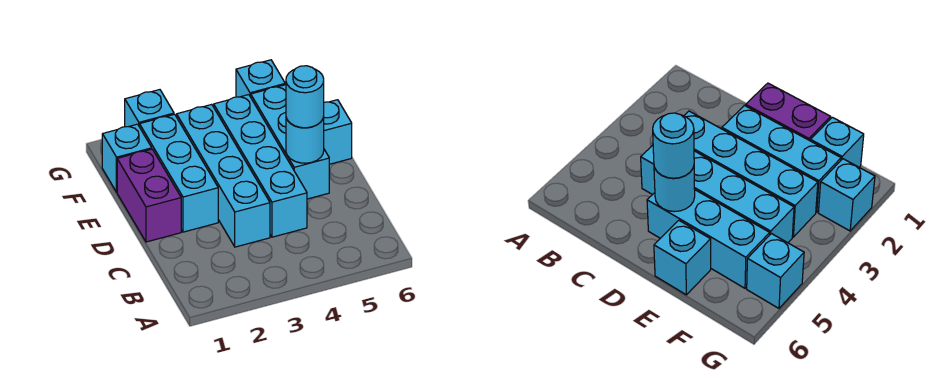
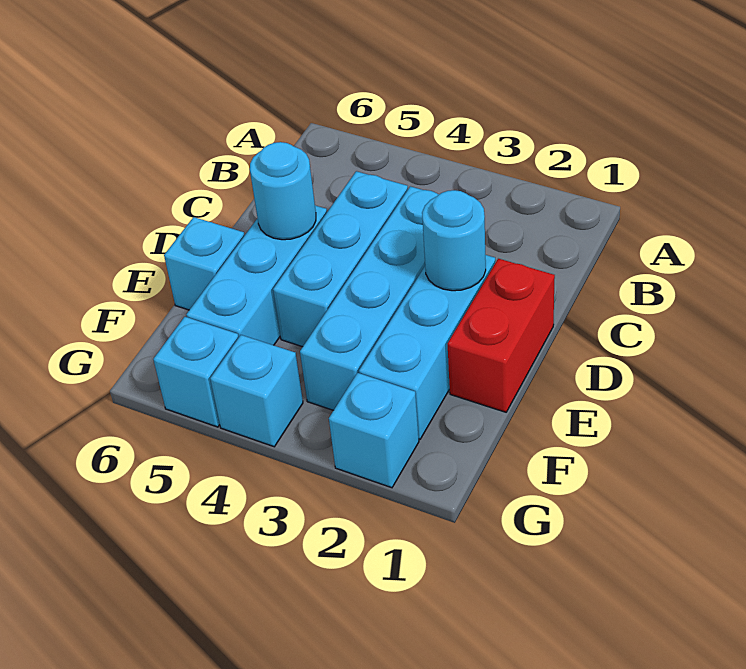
cyan brick C4:F4 level 1 -> cyan brick C4:E4 level 1
purple brick D1:E1 level 1 -> red brick D1:E1 level 1
cyan round brick D5 level 3 -> cyan round brick D2 level 2
cyan brick F1 level 1 -> cyan brick G4 level 1

